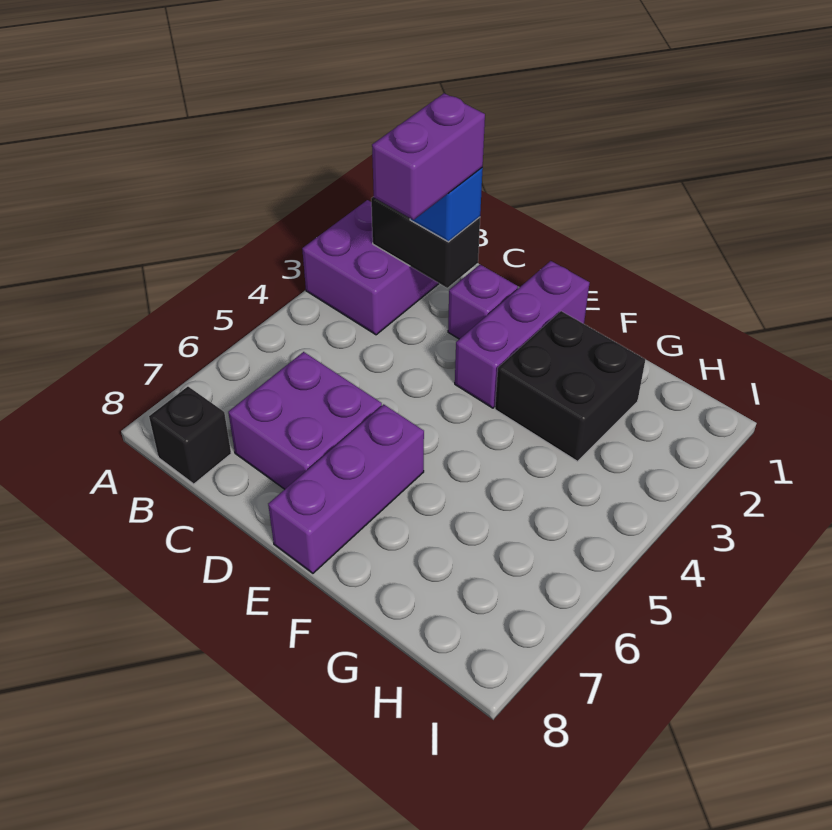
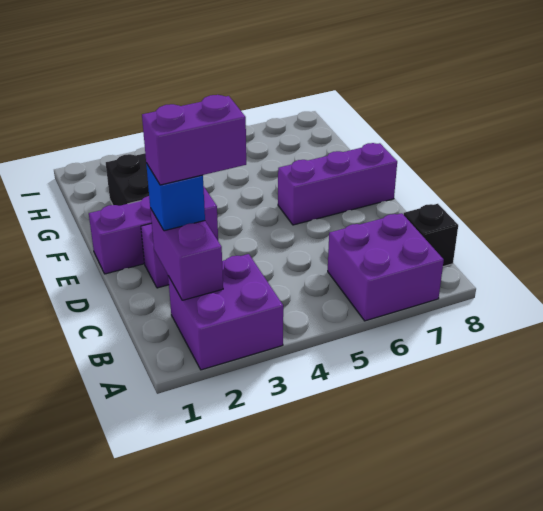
black brick B2:C2 level 2 -> purple brick B2:C2 level 2
purple brick C6:D7 level 1 -> purple brick A6:B7 level 1

